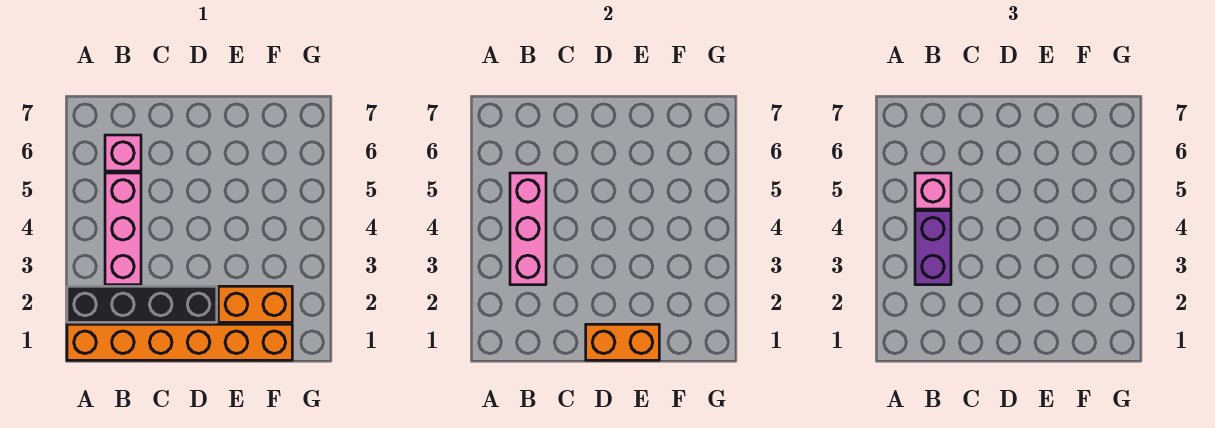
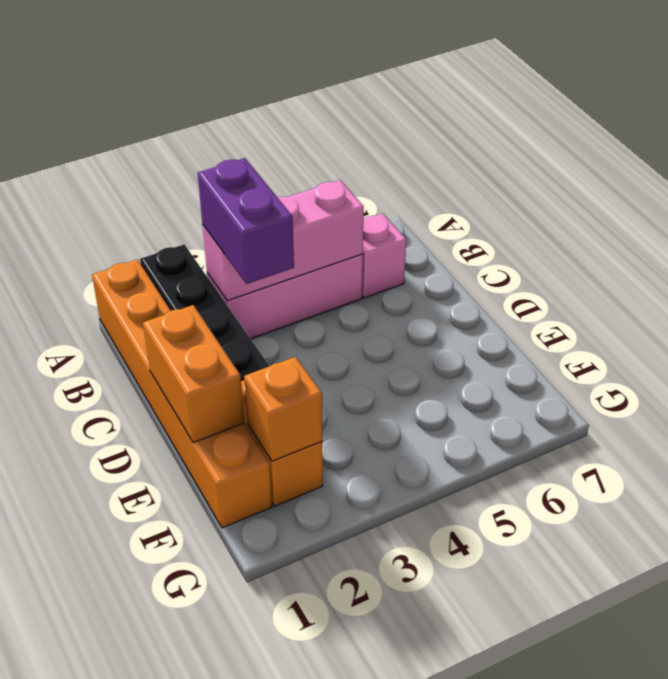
purple brick B3:B4 level 3 -> purple brick B3:C3 level 3
pink brick B5 level 3 -> none
none -> orange brick F2 level 2

